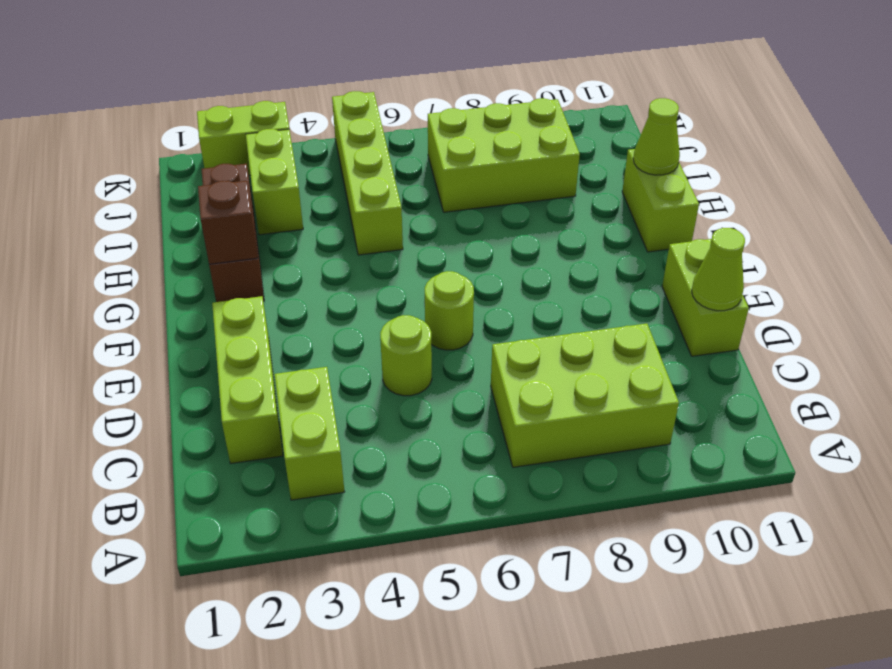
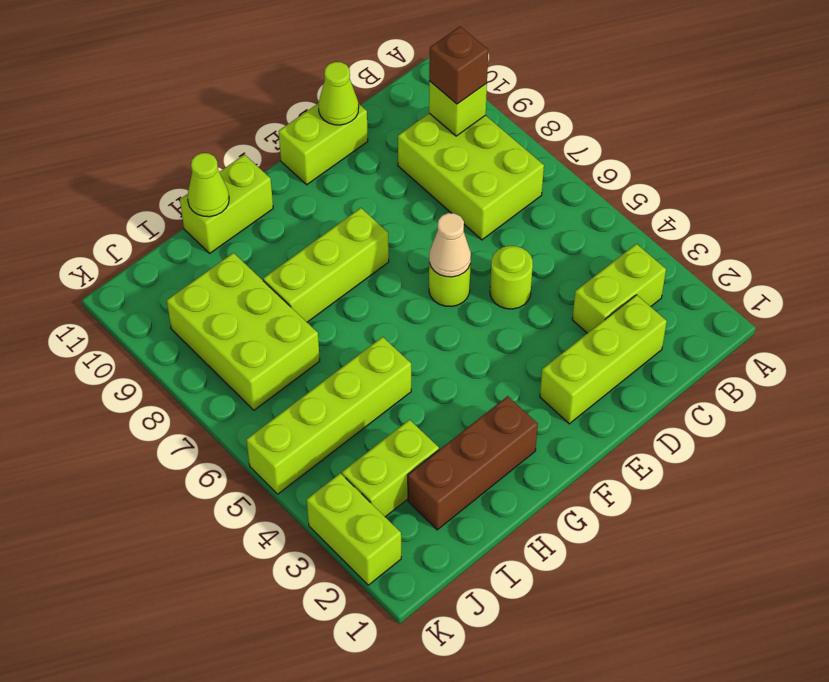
none -> lime brick B9 level 2
none -> tan cone E6 level 2
none -> lime brick F8:H8 level 1
brown brick G2 level 2 -> brown brick B9 level 3

